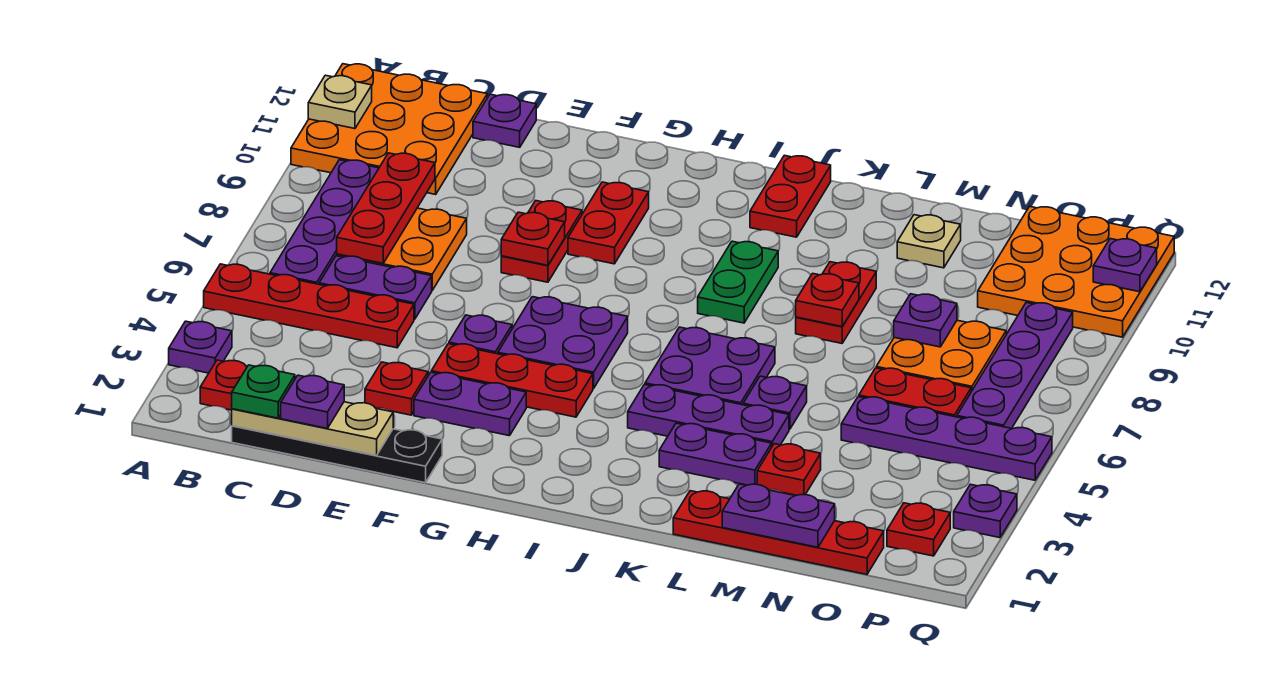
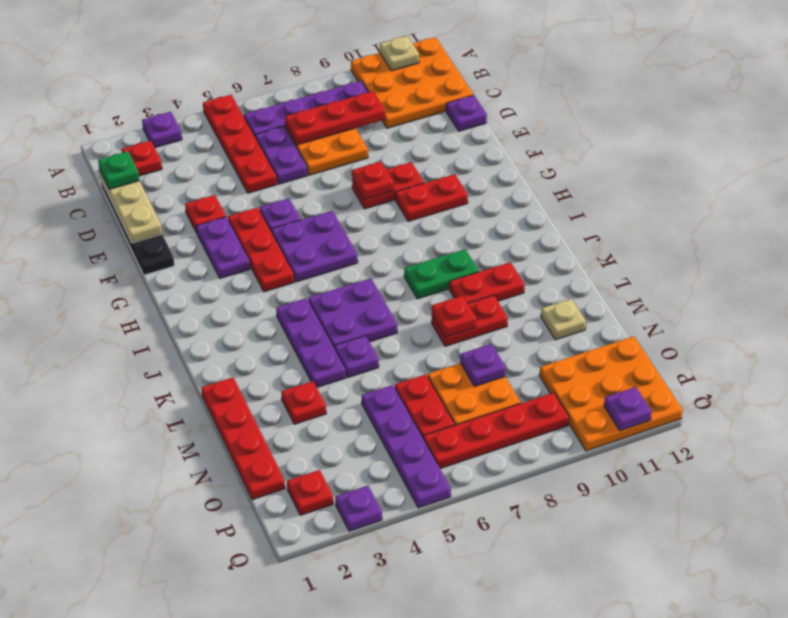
purple plate D1 level 3 -> none
red plate J11:J12 level 1 -> red plate K9:K10 level 1
purple plate K3:L3 level 1 -> none
purple plate M1:N1 level 2 -> none
purple plate P6:P9 level 1 -> red plate P6:P9 level 1

